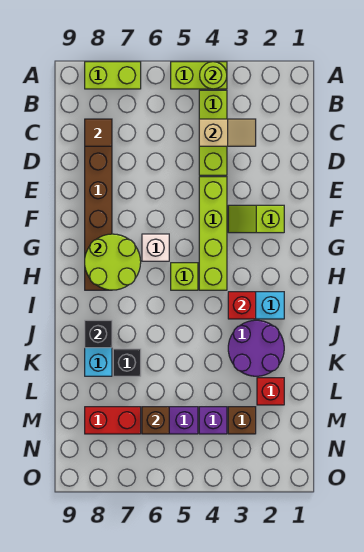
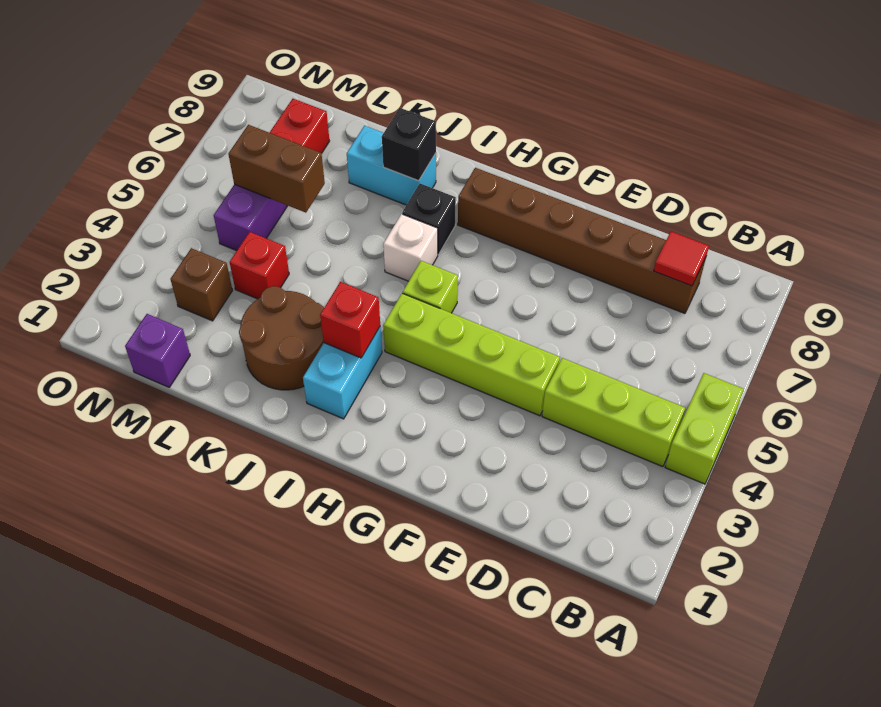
lime round brick A4 level 2 -> none
lime brick A7:A8 level 1 -> none
tan slope C3:C4 level 2 top 4 -> none
brown tile C8 level 2 -> red tile C8 level 2
lime slope F2:F3 level 1 top 2 -> none
white brick G6 level 1 -> white brick I6 level 1
lime round brick G7:H8 level 2 -> none
purple round brick J2:K3 level 1 -> brown round brick J2:K3 level 1
black brick K7 level 1 -> black brick I7 level 1
red brick L2 level 1 -> red brick L4 level 1
purple brick M4 level 1 -> purple brick M1 level 1
brown brick M6 level 2 -> brown brick L6:M6 level 2

